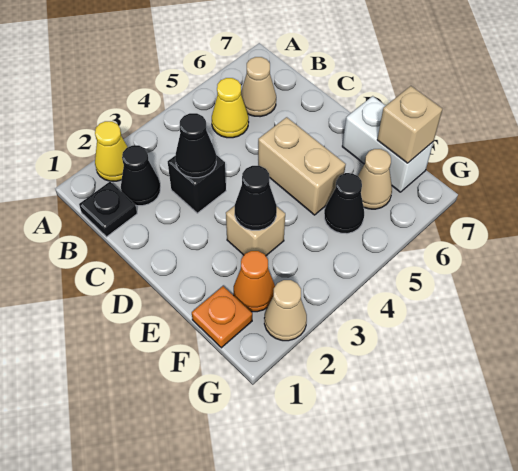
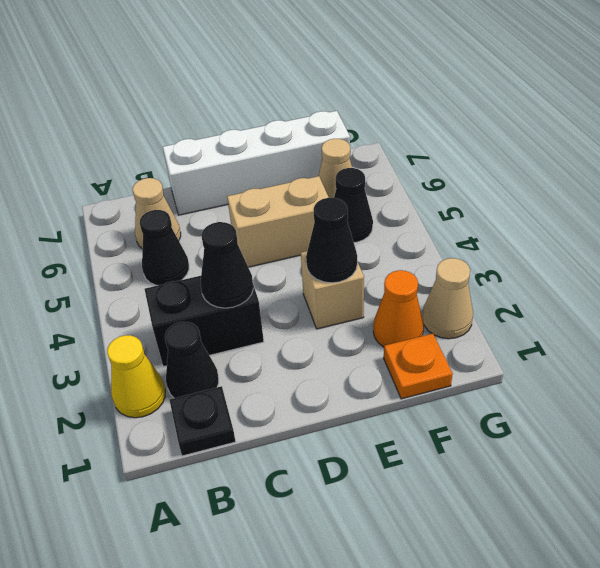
yellow cone B5 level 1 -> black cone B5 level 1
black brick C3 level 1 -> black brick B3:C3 level 1
white brick E7:F7 level 1 -> white brick C7:F7 level 1
tan brick F7 level 2 -> none

